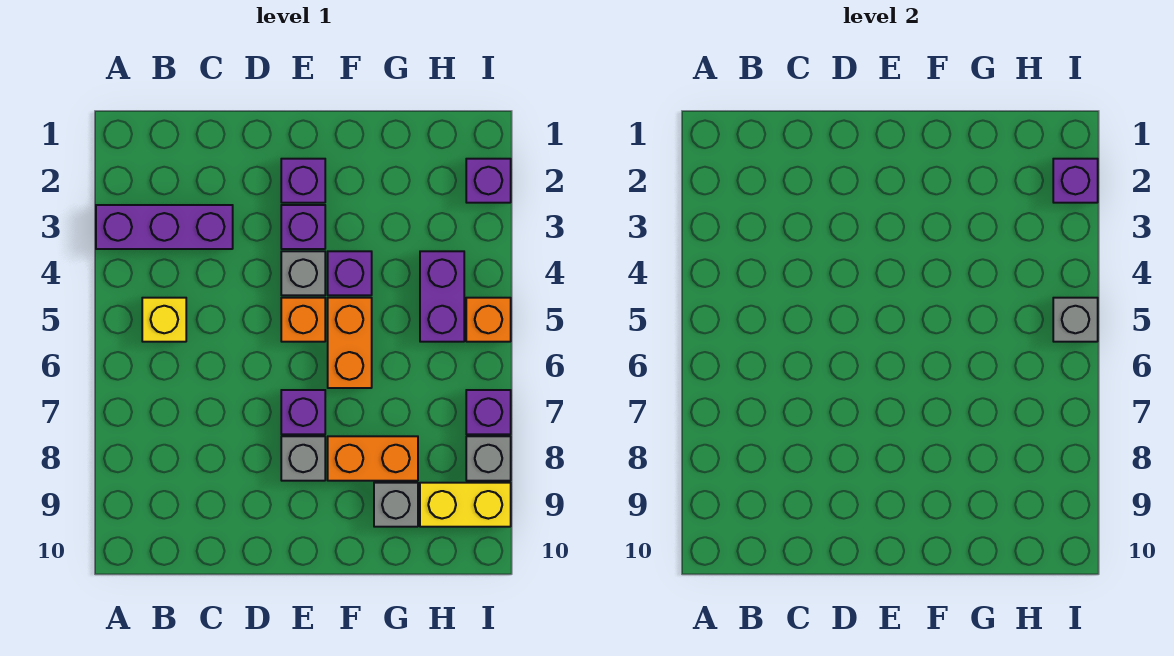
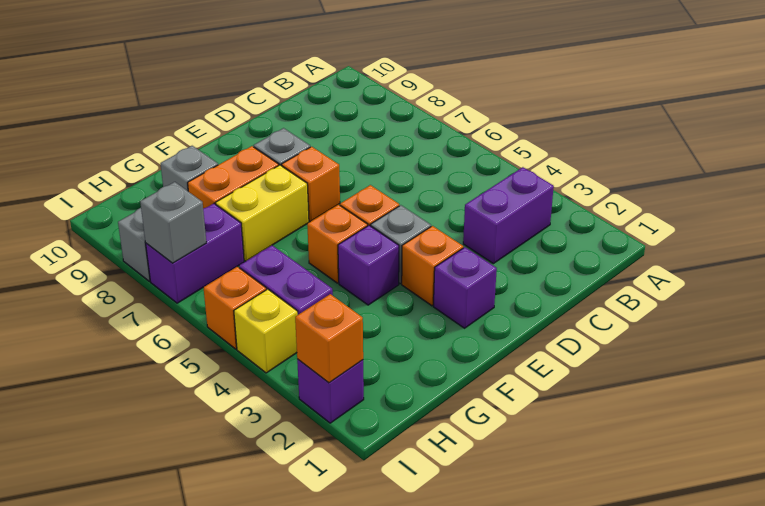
purple brick A3:C3 level 1 -> purple brick B3:C3 level 1
yellow brick B5 level 1 -> yellow brick I4 level 1
purple brick E3 level 1 -> orange brick E3 level 1
purple brick E7 level 1 -> orange brick E7 level 1
orange brick F5:F6 level 1 -> orange brick F5 level 1
yellow brick H9:I9 level 1 -> yellow brick F7:G7 level 1
purple brick I2 level 2 -> orange brick I2 level 2
grey brick I5 level 2 -> grey brick I7 level 2
purple brick I7 level 1 -> purple brick H7:I7 level 1

